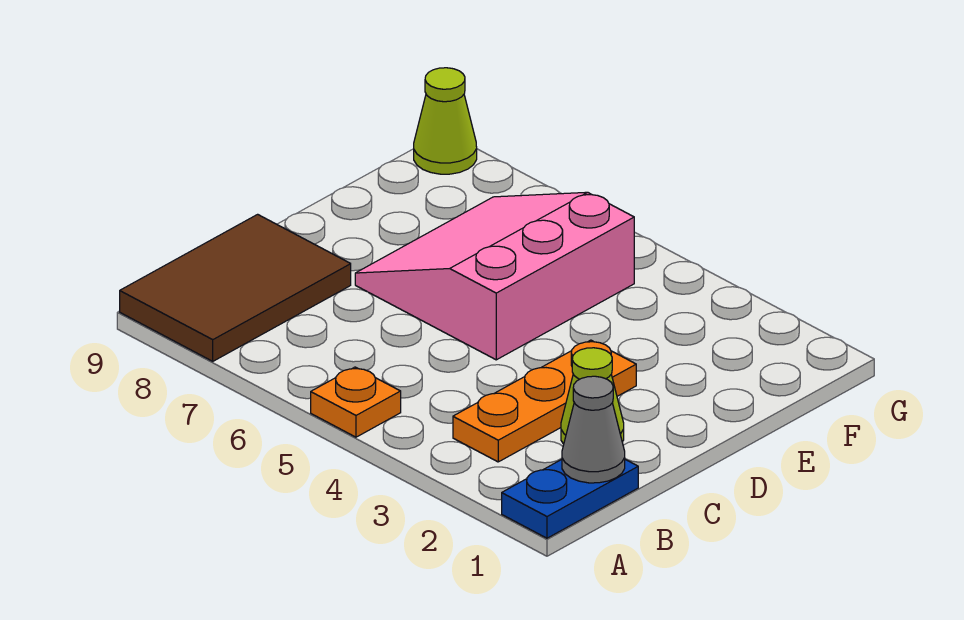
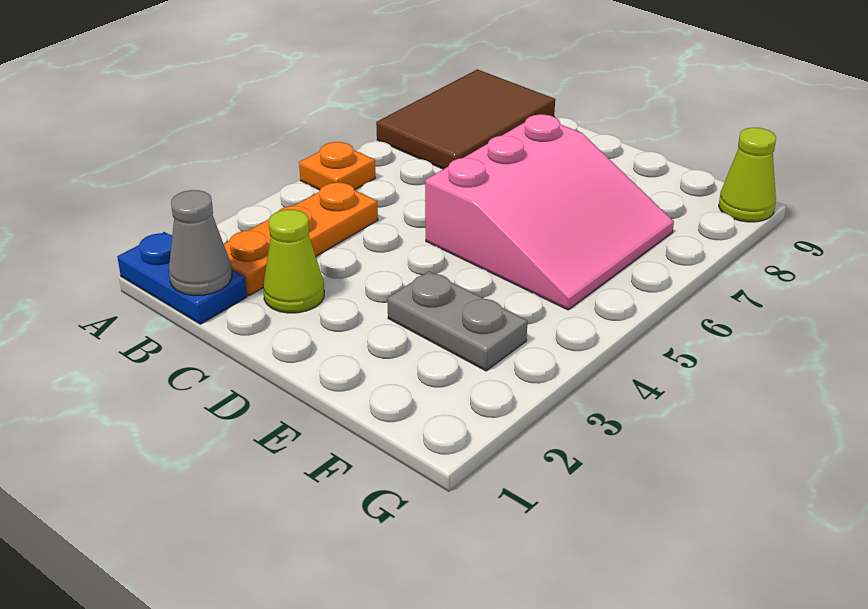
brown tile A8:C9 level 1 -> brown tile A7:B9 level 1
orange plate B3:D3 level 1 -> orange plate B2:B4 level 1
pink slope D5:F7 level 1 top 5 -> pink slope D5:F7 level 1 top D
none -> grey plate E3:F3 level 1

